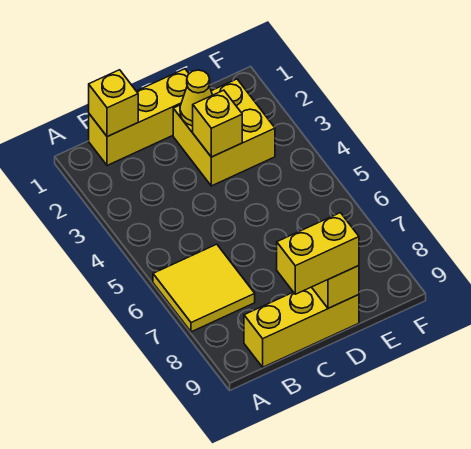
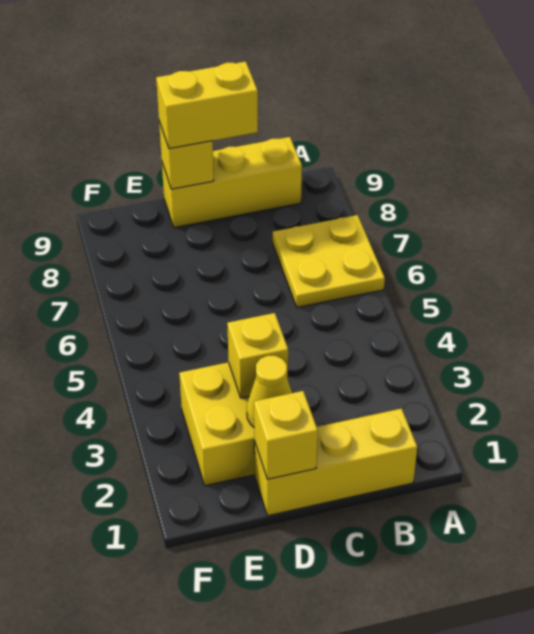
yellow tile A6:B7 level 1 -> yellow plate A6:B7 level 1
yellow brick B1 level 2 -> yellow brick D1 level 2

